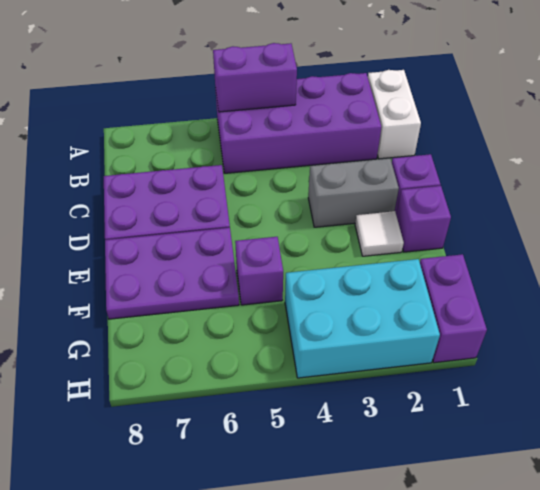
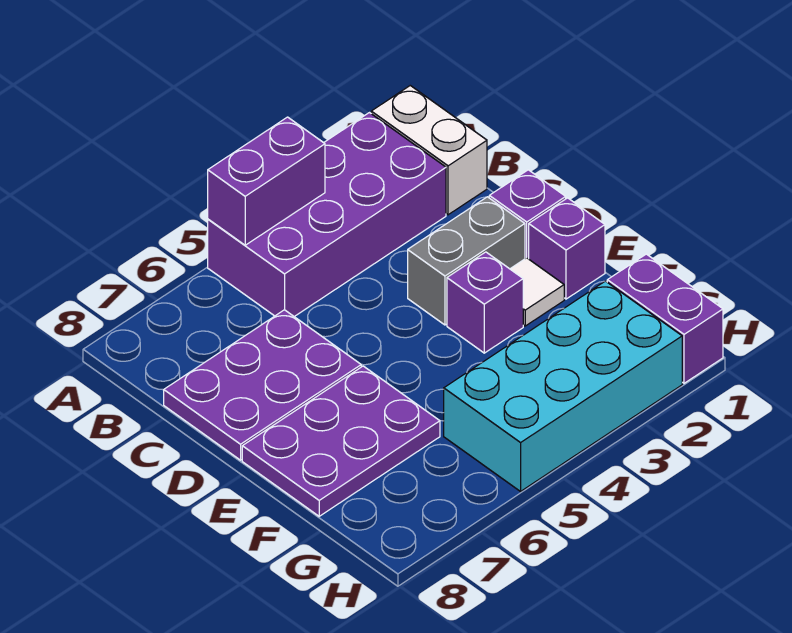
purple brick F5 level 1 -> purple brick E3 level 1
cyan brick G2:H4 level 1 -> cyan brick G2:H5 level 1

